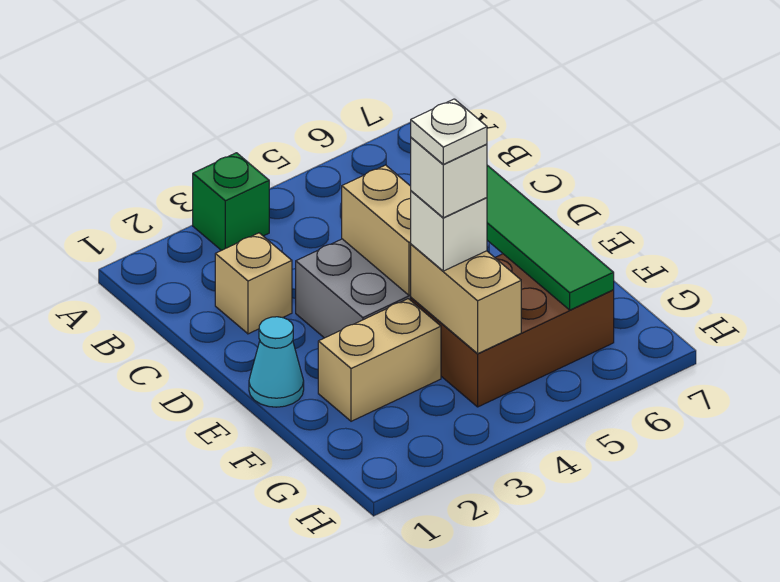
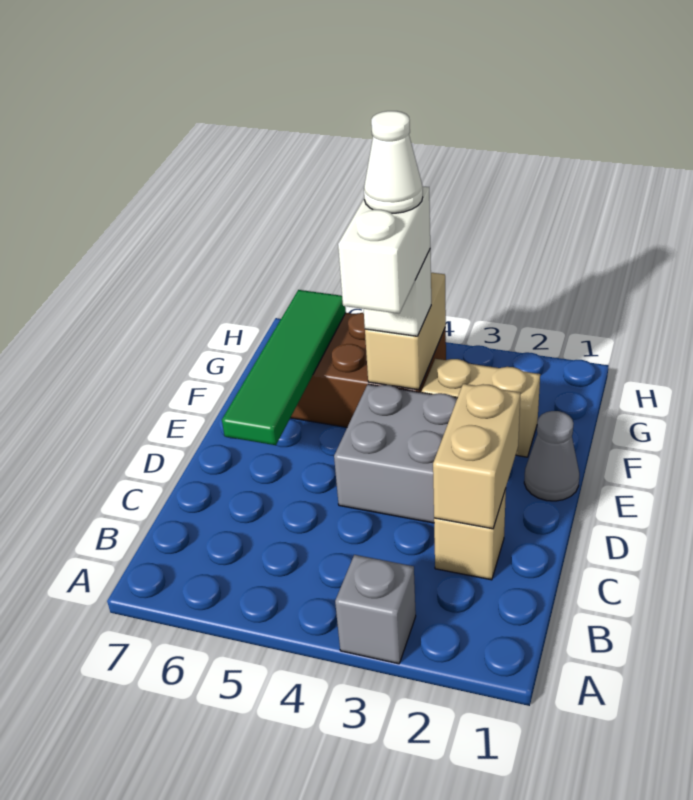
green brick A3 level 1 -> grey brick A3 level 1
tan brick D4:E4 level 2 -> tan brick C2:D2 level 2
cyan cone E1 level 1 -> grey cone E1 level 1
white brick F4 level 4 -> white brick E4:F4 level 4
white plate F4 level 5 -> white cone F4 level 5

